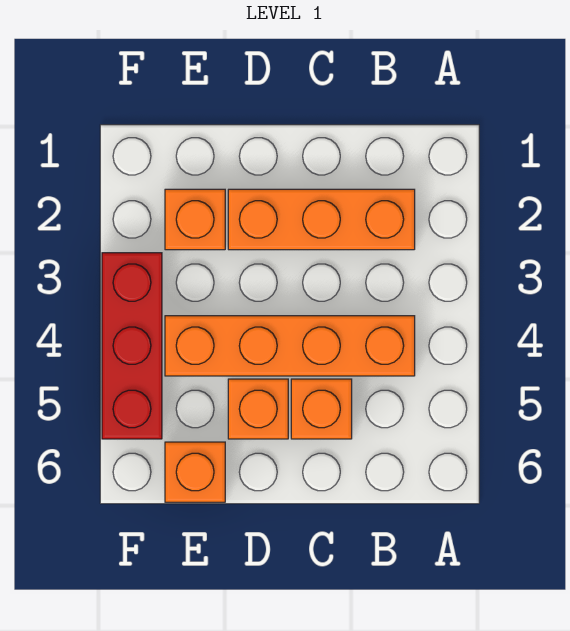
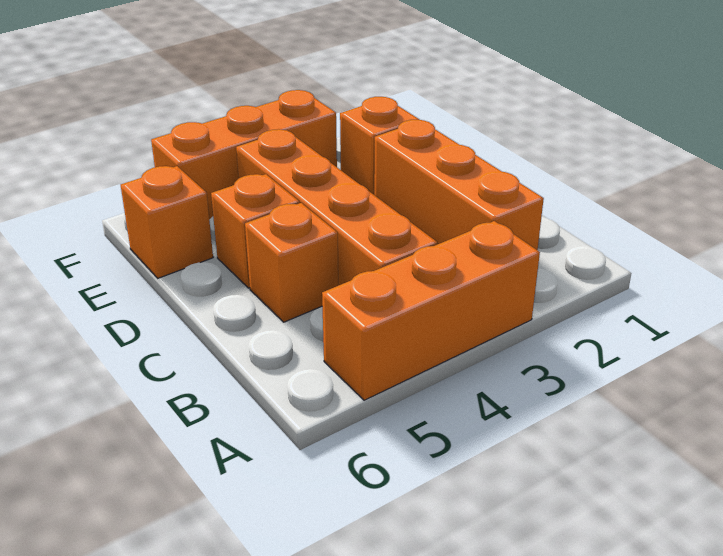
none -> orange brick A3:A5 level 1
red brick F3:F5 level 1 -> orange brick F3:F5 level 1

